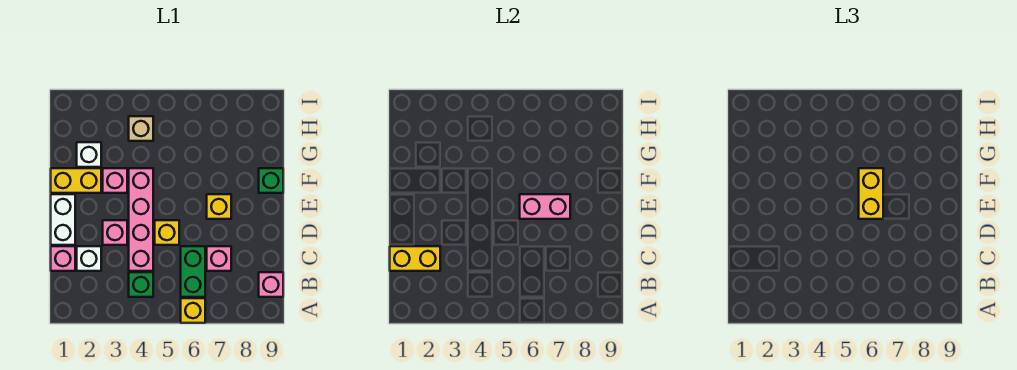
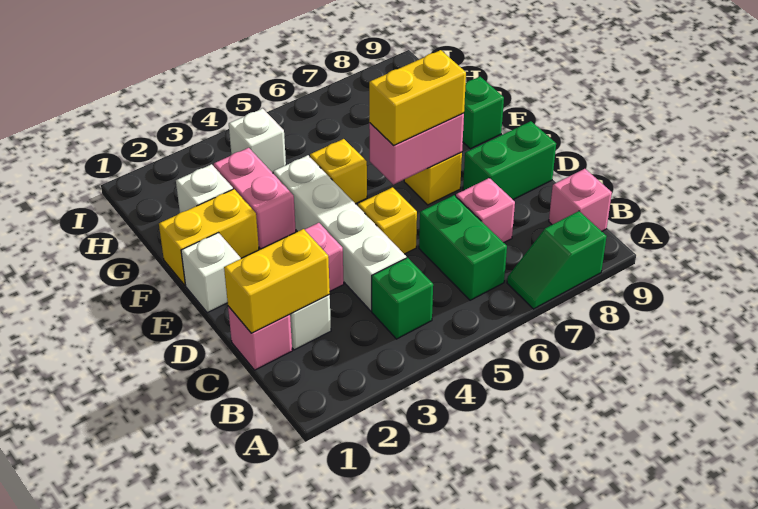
yellow brick A6 level 1 -> yellow brick F5 level 1
none -> green slope A7:A8 level 1 top 8
pink brick C4:F4 level 1 -> white brick C4:F4 level 1
white brick D1:E1 level 1 -> white brick E1 level 1
none -> green brick D8:D9 level 1
yellow brick E6:F6 level 3 -> yellow brick E6:E7 level 3
pink brick F3 level 1 -> pink brick F3:G3 level 1
tan brick H4 level 1 -> white brick H4 level 1

